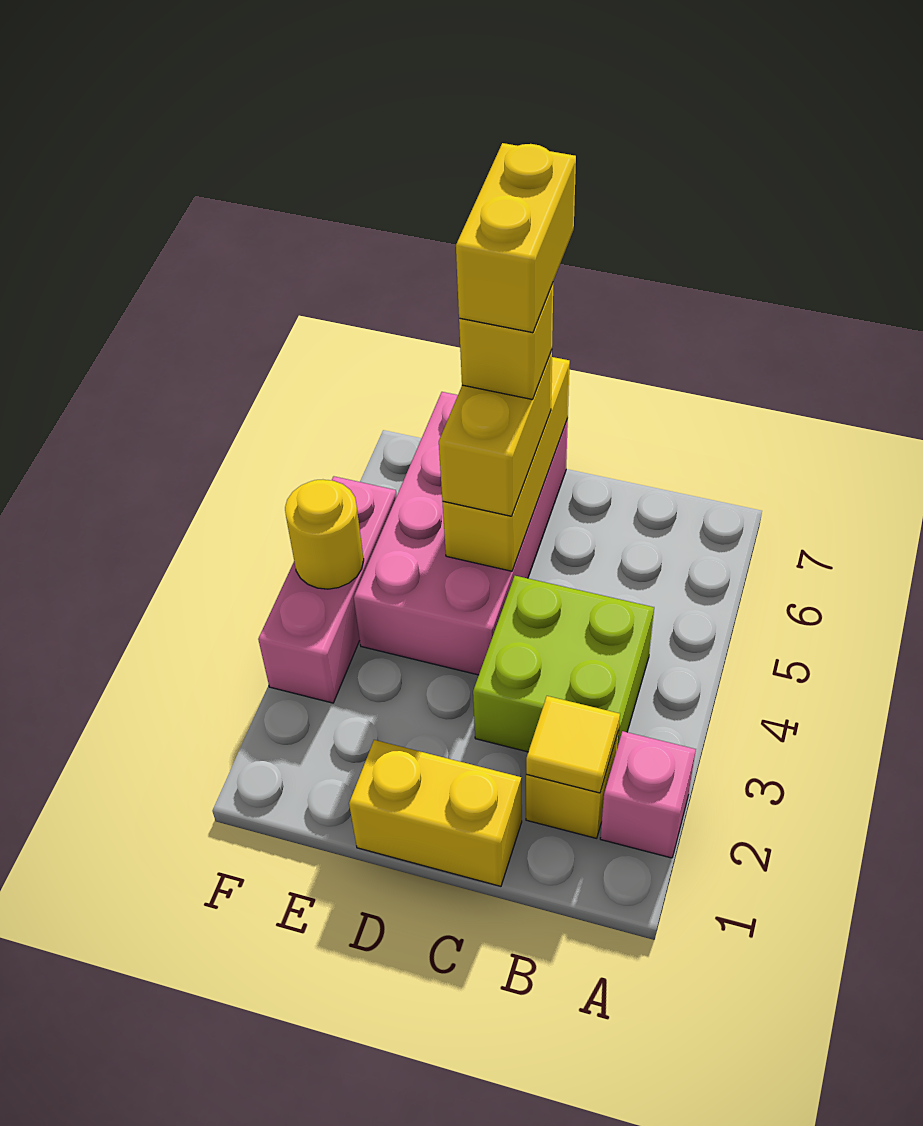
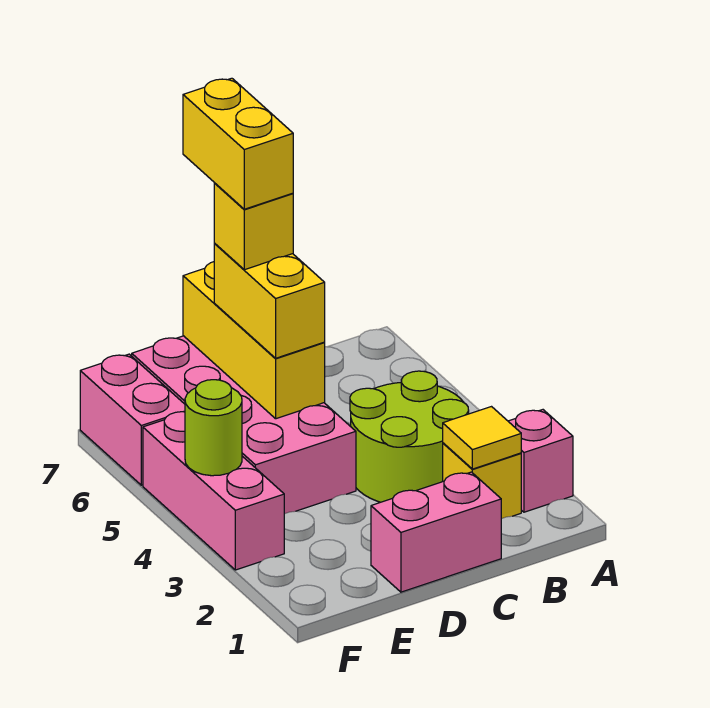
lime brick B3:C4 level 1 -> lime round brick B3:C4 level 1
yellow brick C1:D1 level 1 -> pink brick C1:D1 level 1
yellow round brick F4 level 2 -> lime round brick F4 level 2
none -> pink brick F6:F7 level 1

